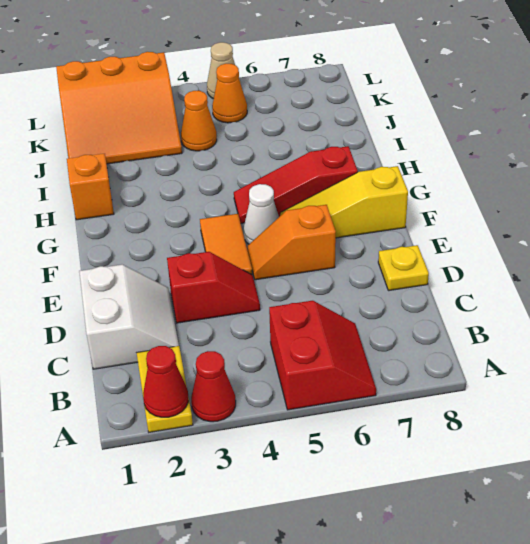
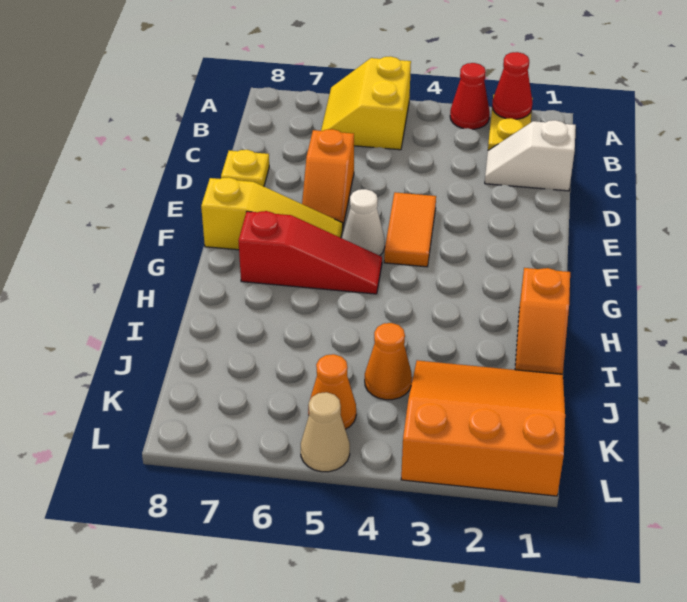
red slope A5:B6 level 1 top 5 -> yellow slope A5:B6 level 1 top 5
white slope C1:D2 level 1 top 1 -> white slope C1:C2 level 1 top 1
red slope D3:D4 level 1 top 3 -> none
orange slope E5:E6 level 1 top 6 -> orange slope D6:E6 level 1 top D

